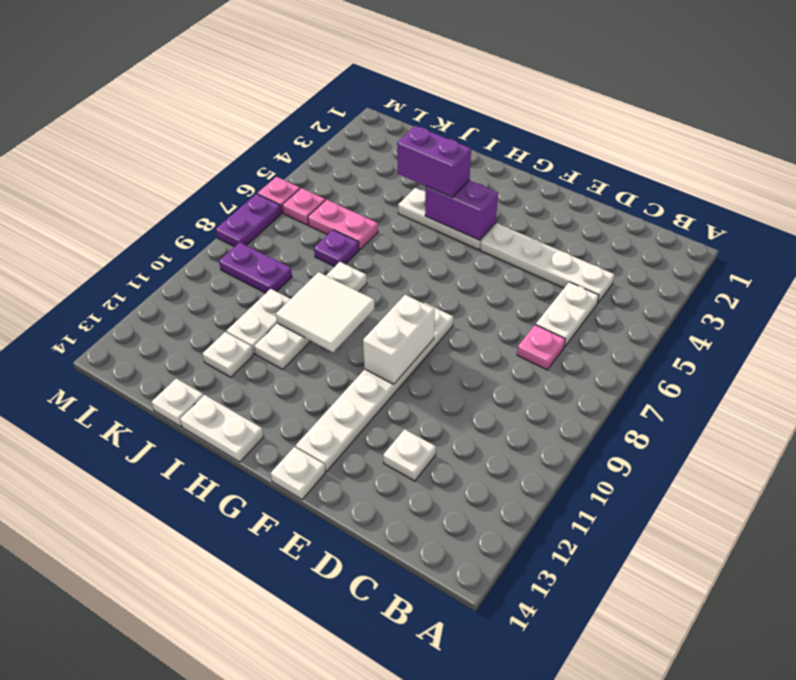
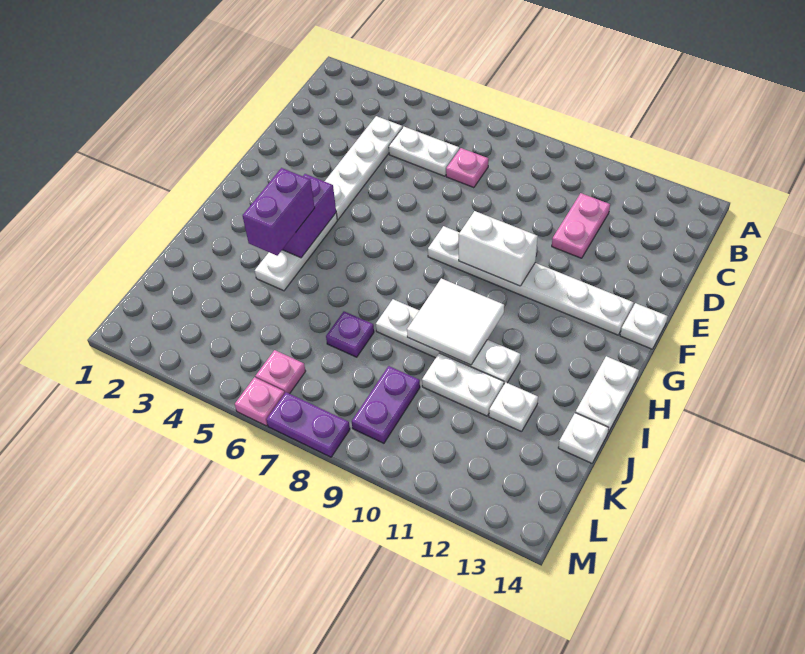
white plate D12 level 1 -> none
pink plate J6:K6 level 1 -> pink plate C11:D11 level 1

